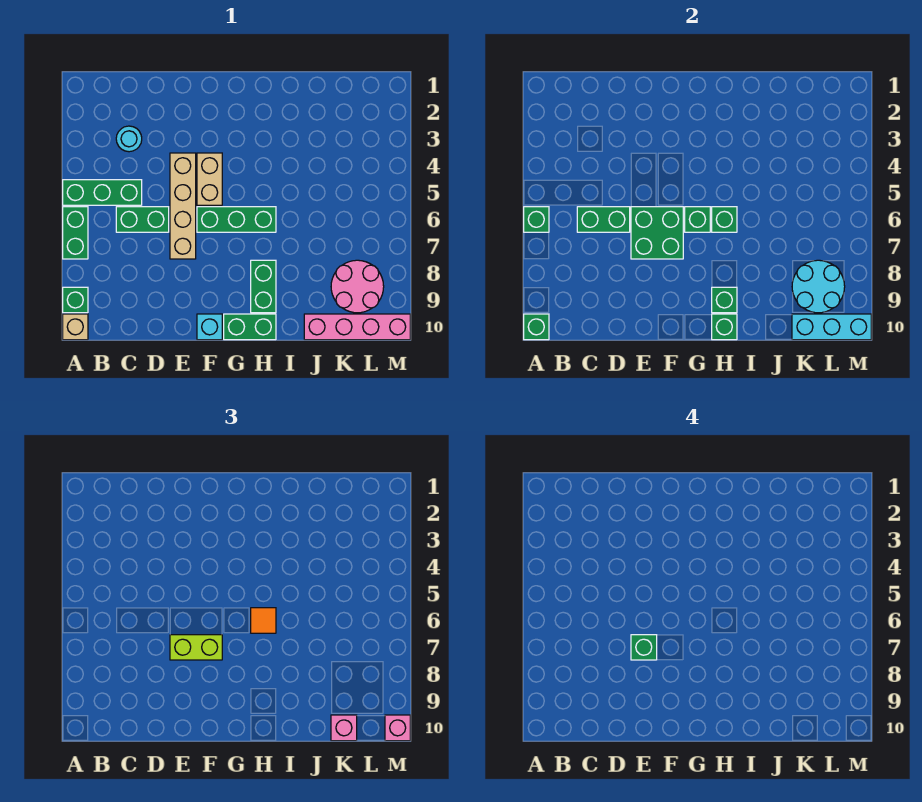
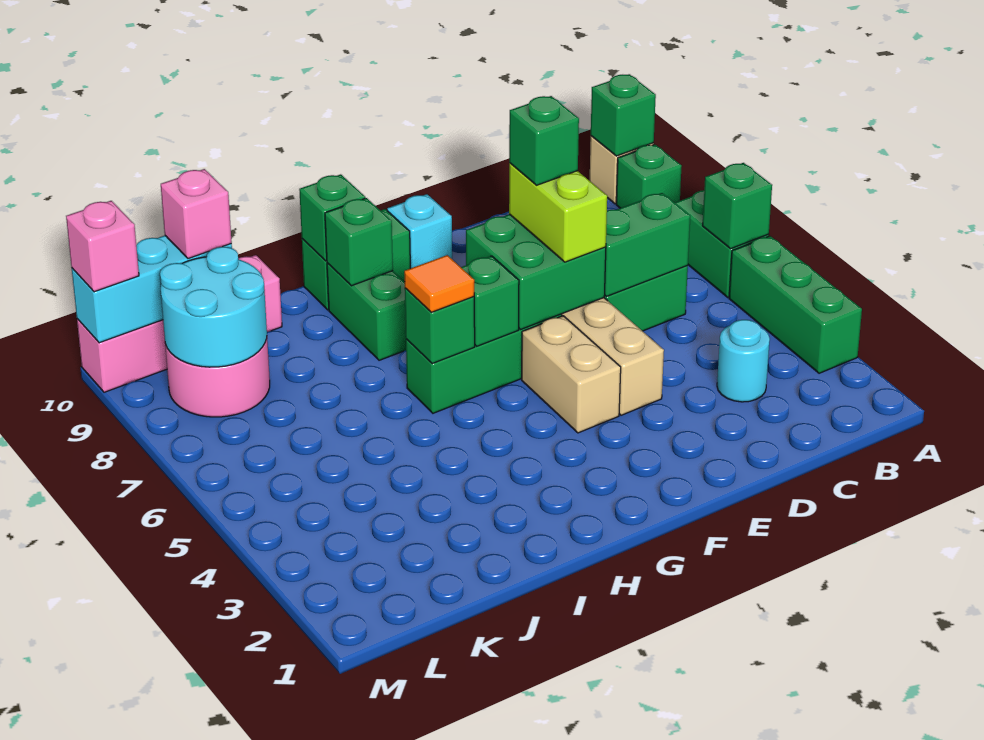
green brick A5:C5 level 1 -> green brick A3:A5 level 1
lime brick E7:F7 level 3 -> lime brick E6:E7 level 3

